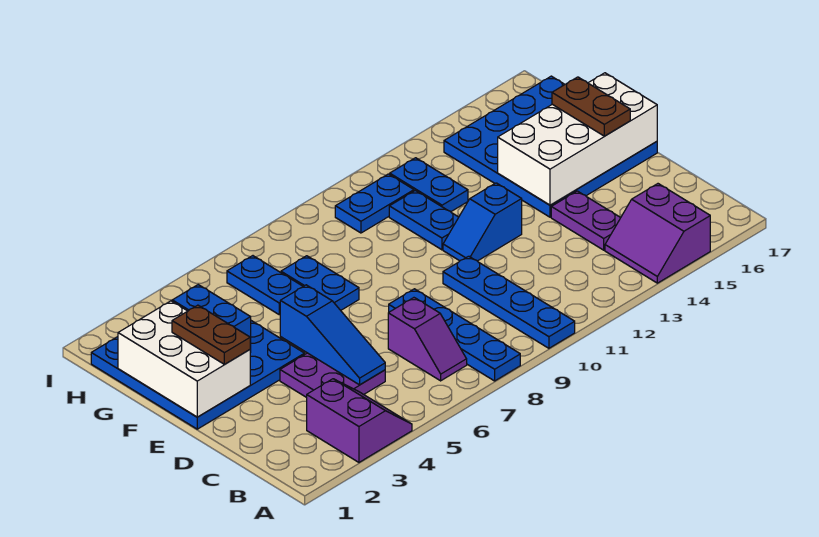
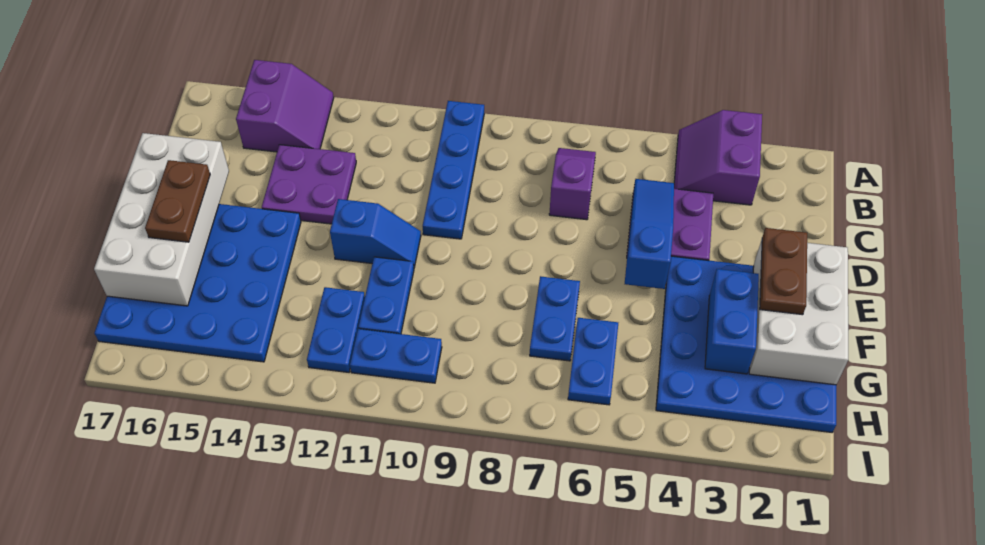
blue plate A8:D8 level 1 -> none
purple plate C14:D14 level 1 -> purple plate C13:D14 level 1
white brick E14:F17 level 2 -> white brick D16:G17 level 2

